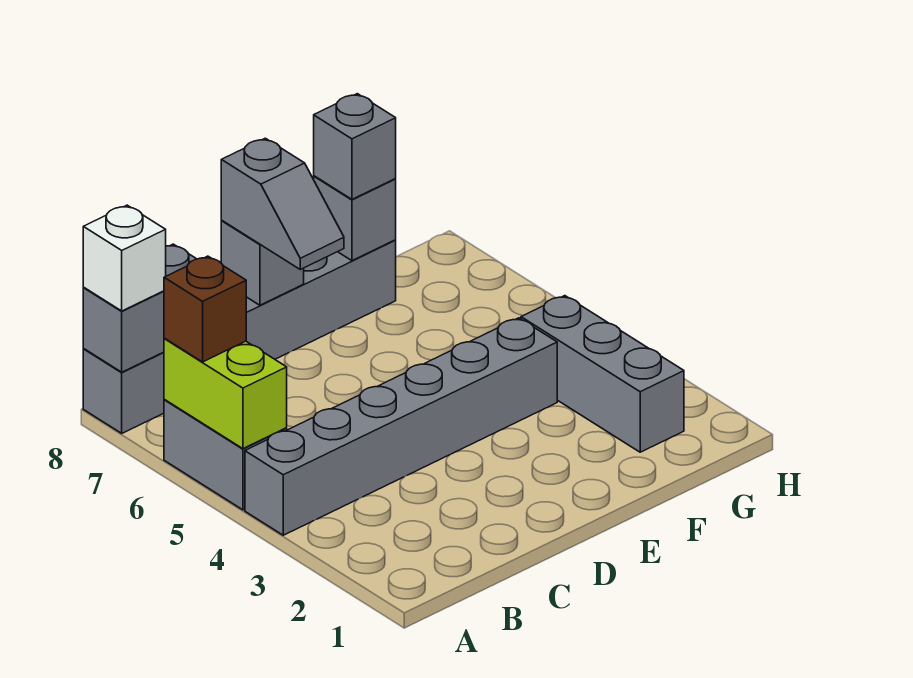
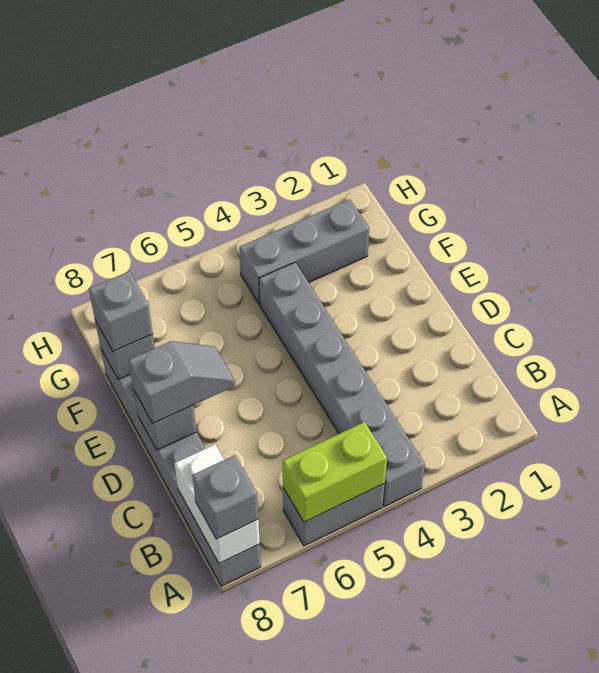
brown brick A6 level 3 -> none
grey brick A8:B8 level 2 -> white brick A8:B8 level 2
white brick A8 level 3 -> grey brick A8 level 3

